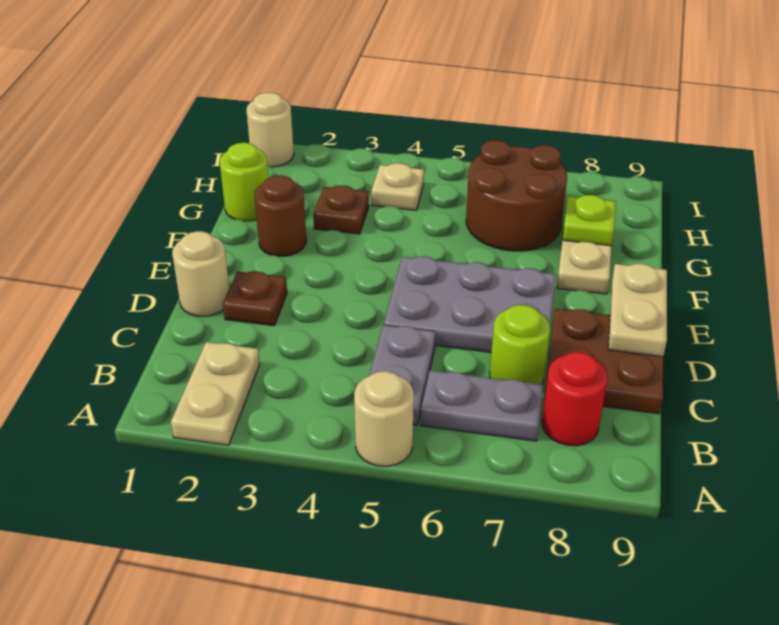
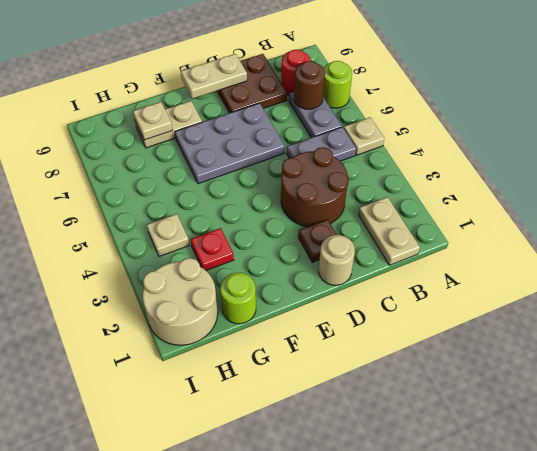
tan plate A2:B2 level 1 -> tan plate B1:B2 level 1
tan round brick A5 level 1 -> tan plate A5 level 1
lime round brick C7 level 1 -> lime round brick A7 level 1
grey plate D5:E7 level 1 -> grey plate D6:F7 level 1
brown round brick F2 level 1 -> brown round brick B7 level 2
brown plate G3 level 1 -> red plate G3 level 1
brown round brick G6:H7 level 1 -> brown round brick C3:D4 level 1
lime plate G8 level 2 -> tan plate G8 level 2
tan round brick I1 level 1 -> tan round brick H1:I2 level 1

